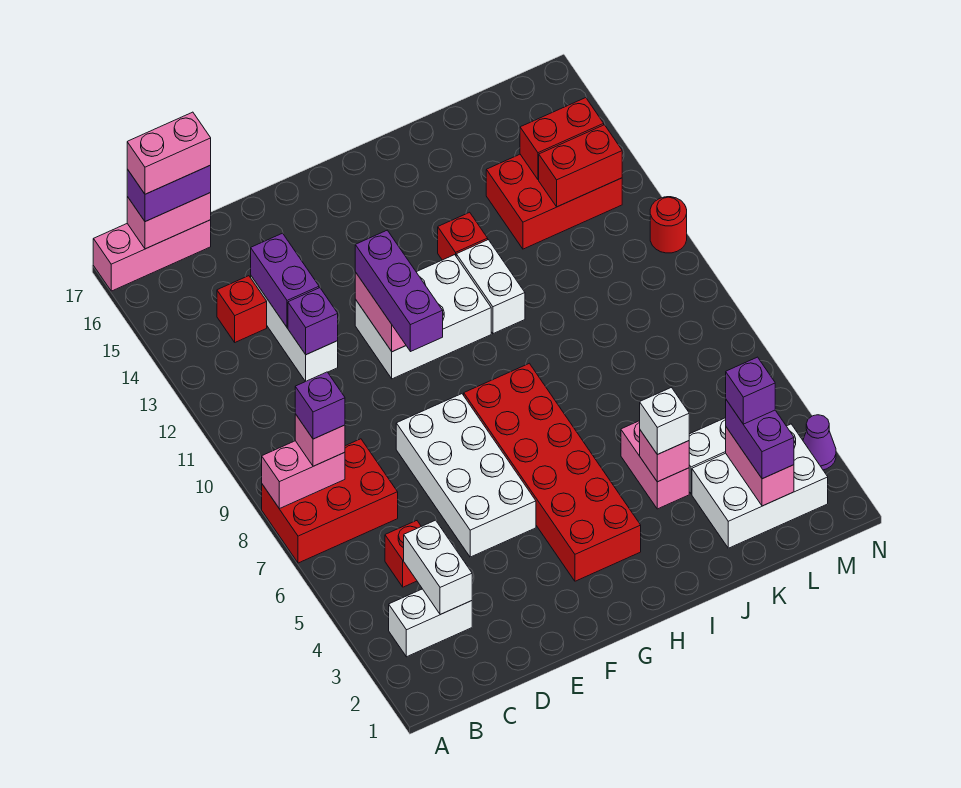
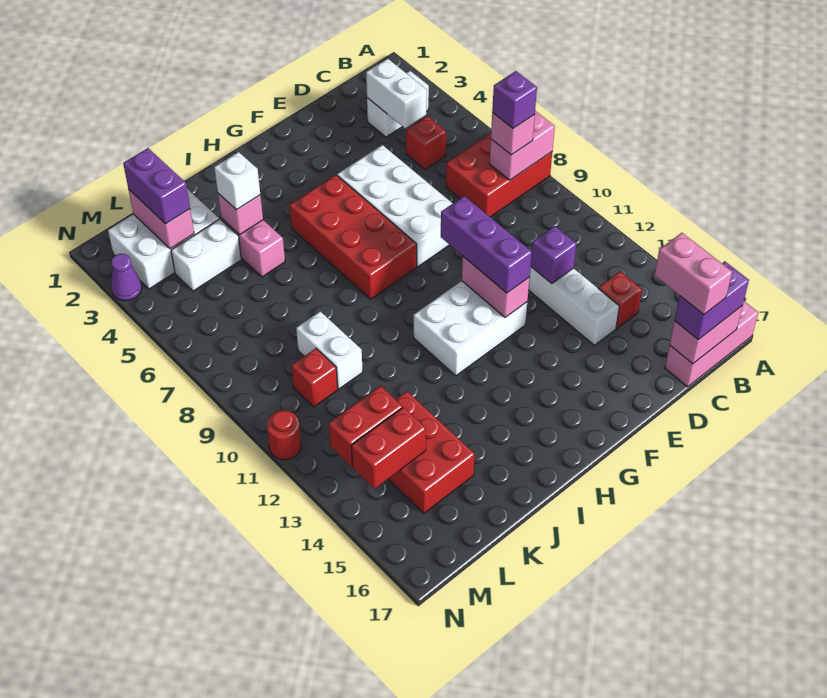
pink brick B17:C17 level 4 -> pink brick C16:C17 level 4
purple brick D13:D14 level 2 -> none
red brick G3:H8 level 1 -> red brick G5:H8 level 1
white brick I11:I12 level 1 -> white brick K9:K10 level 1
red brick I13 level 1 -> red brick L10 level 1
red brick K13:M14 level 1 -> red brick K13:L15 level 1
purple brick L3 level 4 -> none

